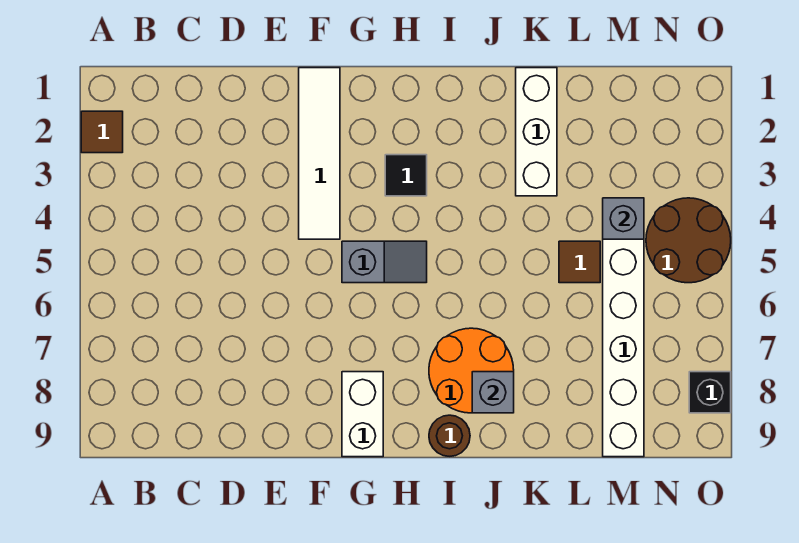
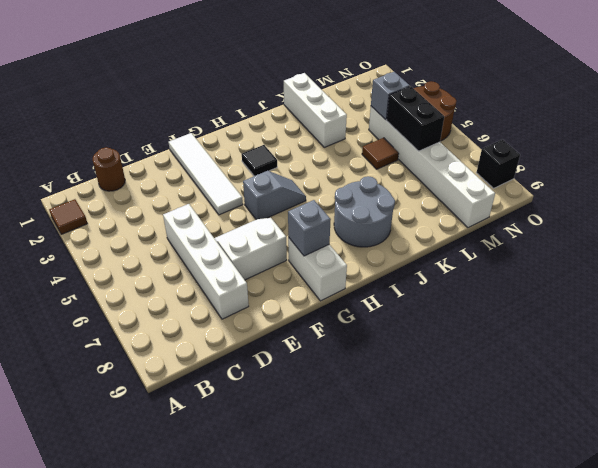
none -> white brick D5:D8 level 1
none -> white slope E6:F7 level 1 top 7
orange round brick I7:J8 level 1 -> grey round brick I7:J8 level 1
brown round brick I9 level 1 -> brown round brick C1 level 1
grey brick J8 level 2 -> grey brick G8 level 2
none -> black brick M5:M6 level 2

